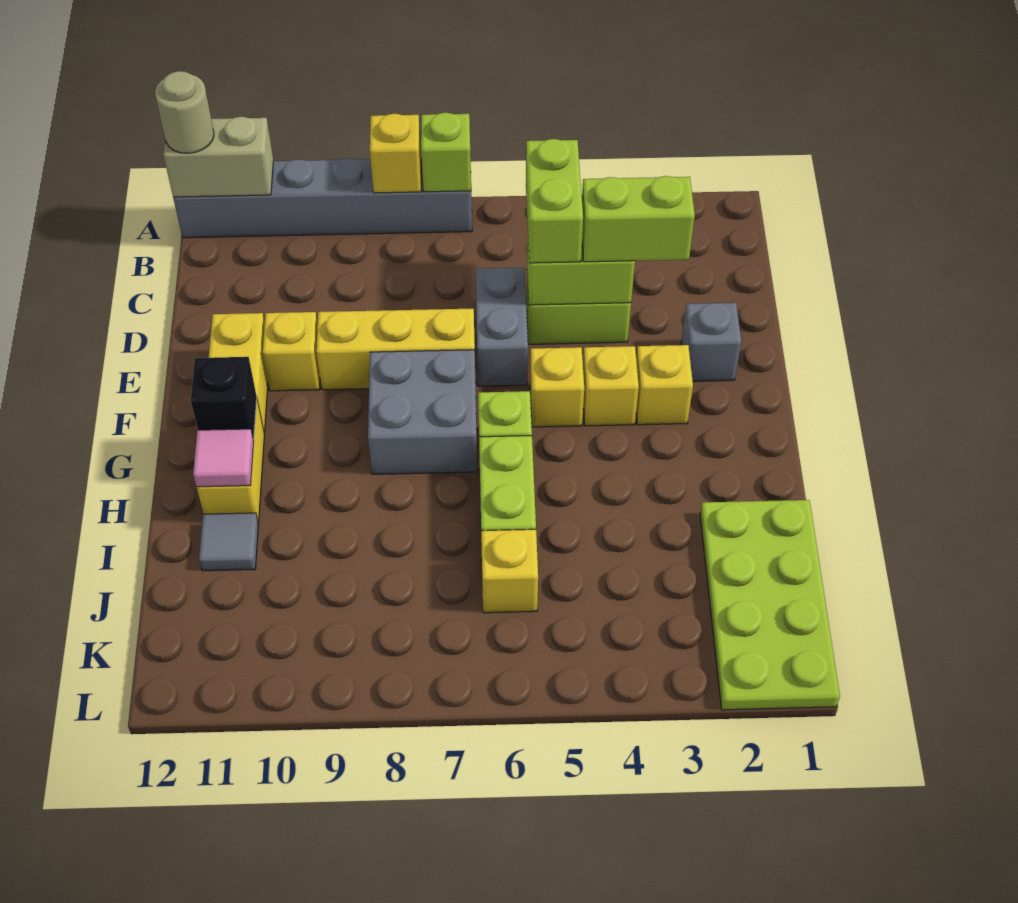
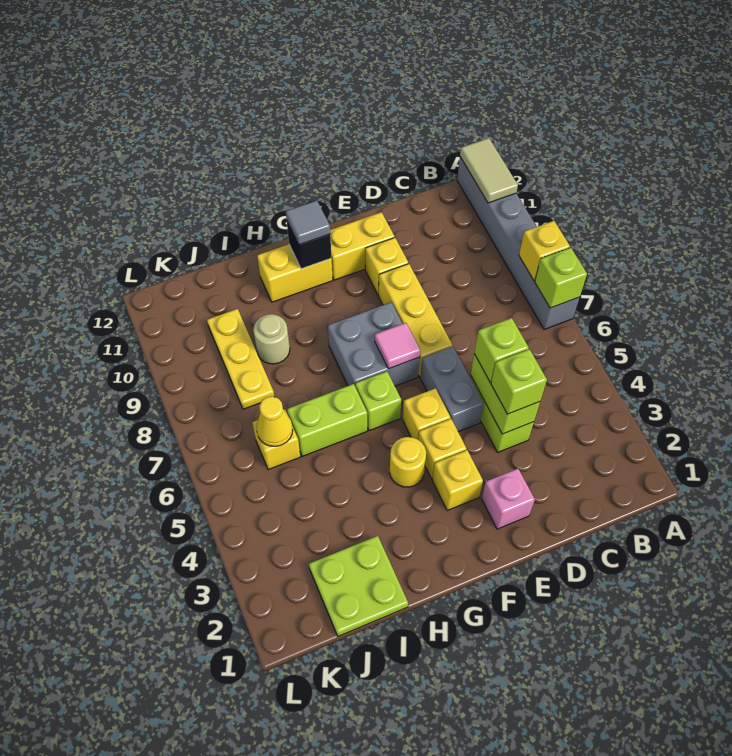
tan brick A11:A12 level 2 -> tan tile A11:A12 level 2
tan round brick A12 level 3 -> tan round brick I9 level 1
lime brick C5:D5 level 3 -> lime brick D5 level 3
lime brick D3:D4 level 3 -> lime brick D4 level 3
grey brick D6:E6 level 1 -> grey brick E5:E6 level 1
grey brick E2 level 1 -> pink brick E2 level 1
none -> yellow round brick G4 level 1
pink tile H11 level 2 -> pink tile F7 level 2
lime plate I1:L2 level 1 -> lime plate I1:J2 level 1
grey tile I11 level 1 -> grey tile G11 level 3
none -> yellow cone J6 level 2
none -> yellow plate J8:J10 level 1

